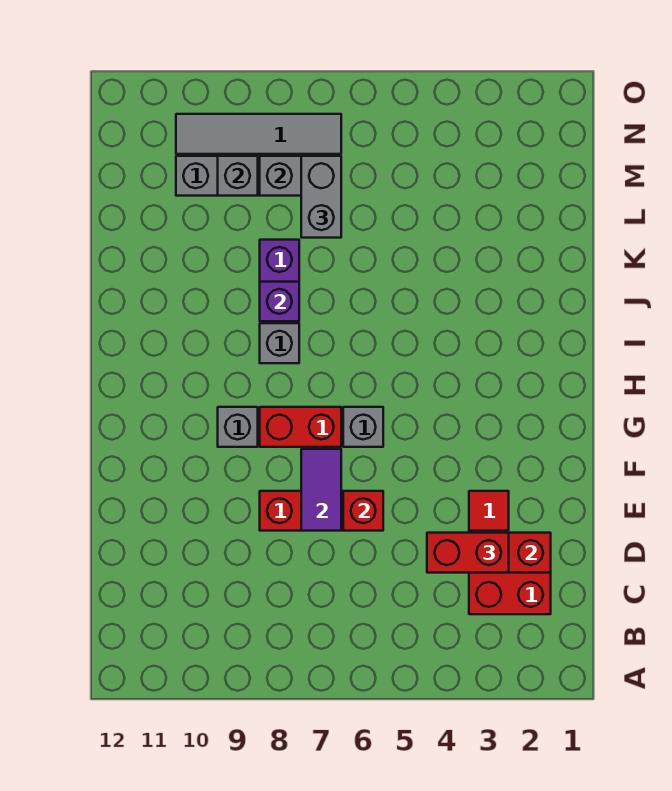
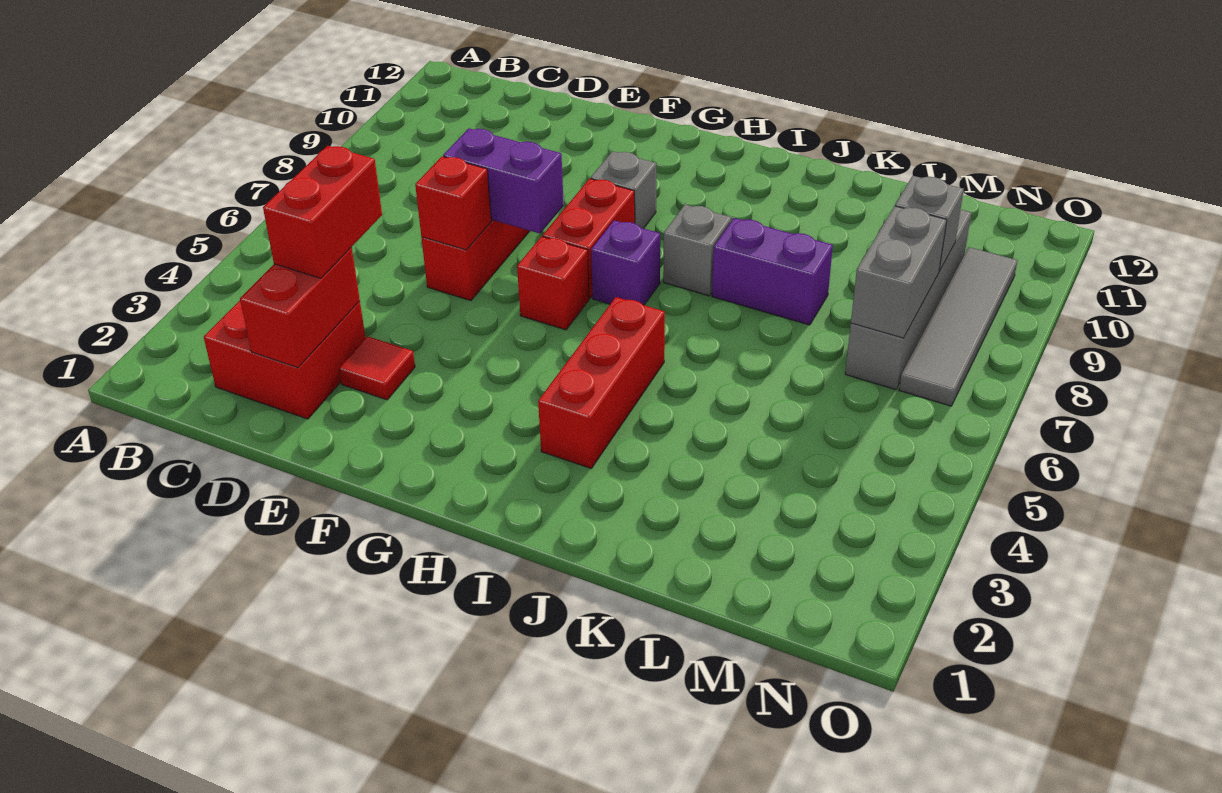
purple tile E7:F7 level 2 -> purple brick E7:F7 level 2
grey brick G6 level 1 -> red brick G6 level 1
none -> red brick I3:I5 level 1
purple brick J8 level 2 -> purple brick H7 level 1
grey brick L7:M7 level 3 -> none

